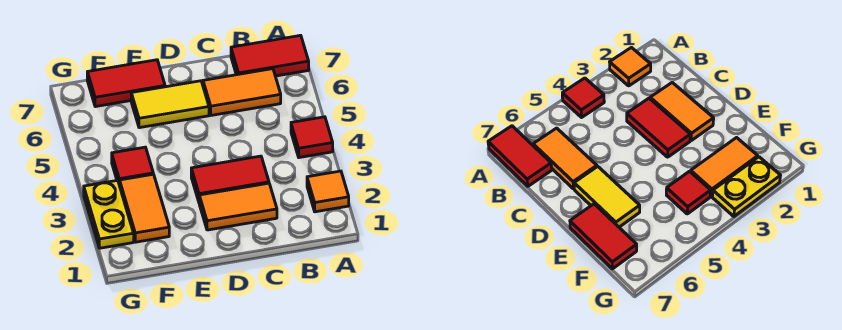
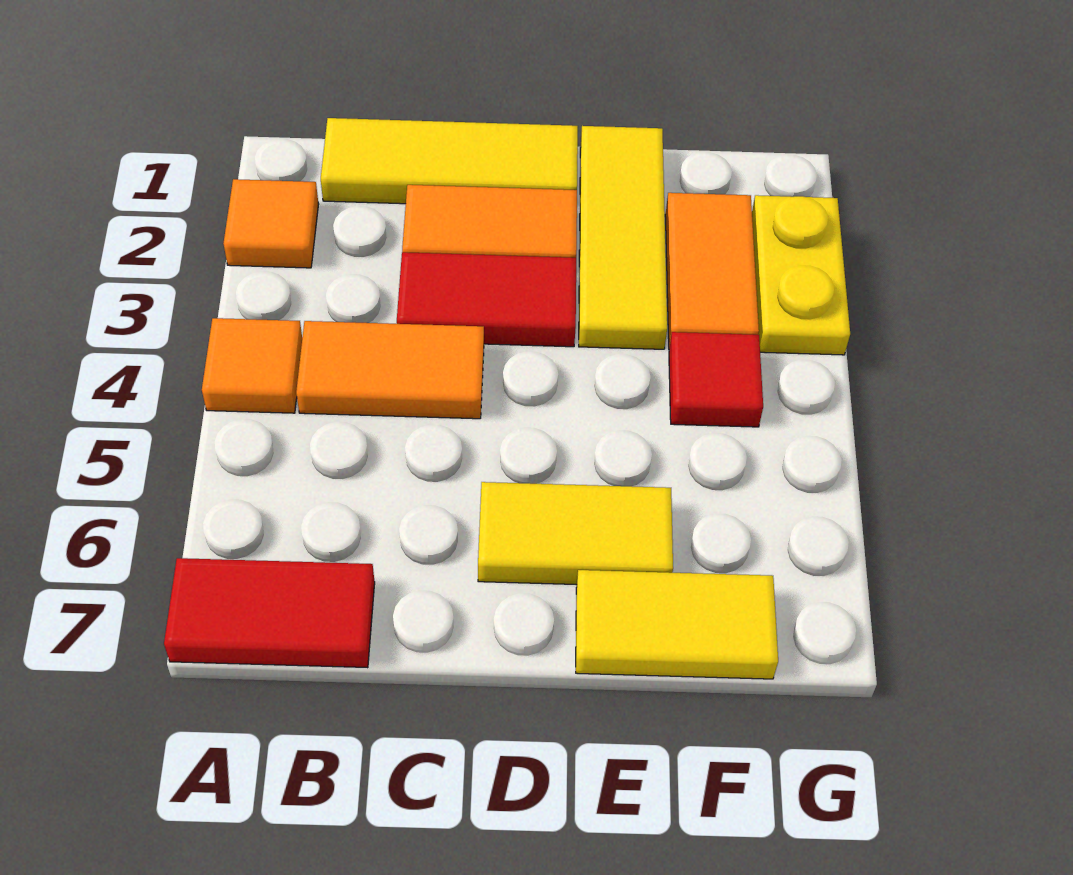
red tile A4 level 1 -> orange tile A4 level 1
none -> yellow tile B1:D1 level 1
orange tile B6:C6 level 1 -> orange tile B4:C4 level 1
none -> yellow tile E1:E3 level 1
red tile E7:F7 level 1 -> yellow tile E7:F7 level 1

